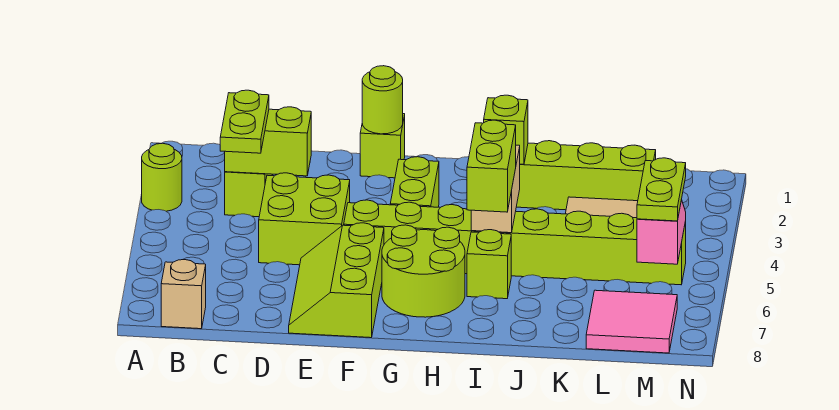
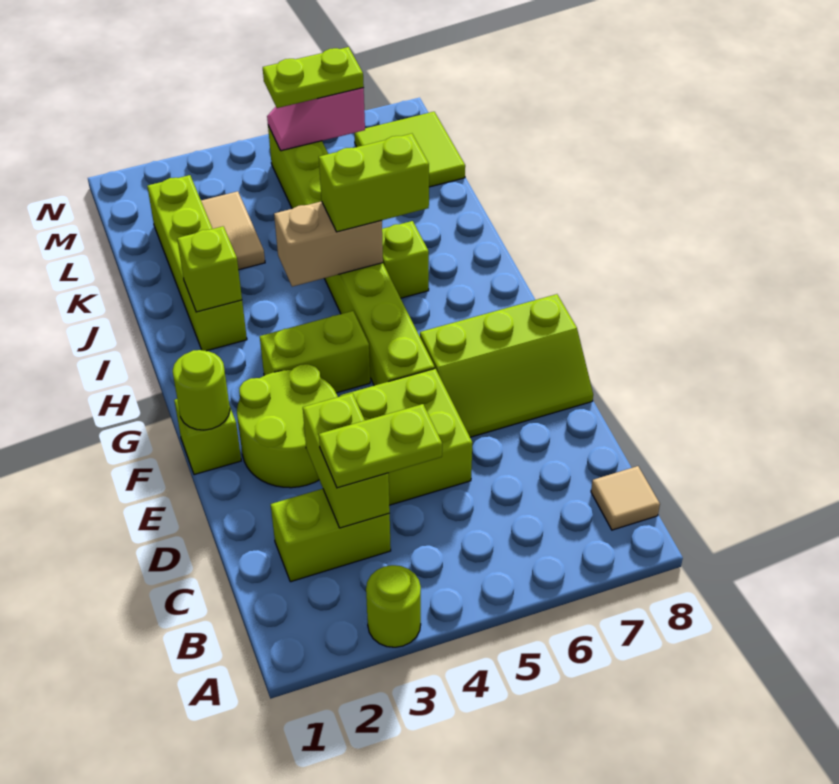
tan brick B8 level 1 -> tan tile B8 level 1
lime round brick G6:H7 level 1 -> lime round brick E2:F3 level 1
pink tile L7:M8 level 1 -> lime tile L7:M8 level 1

